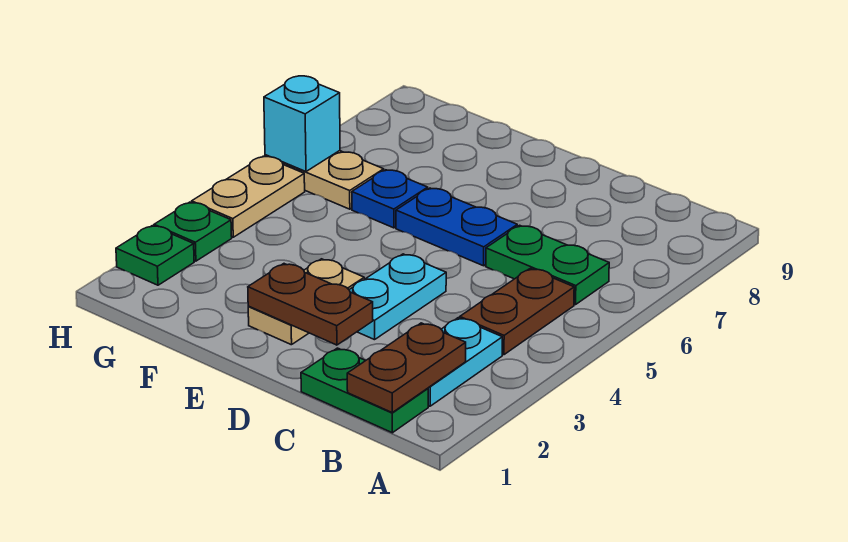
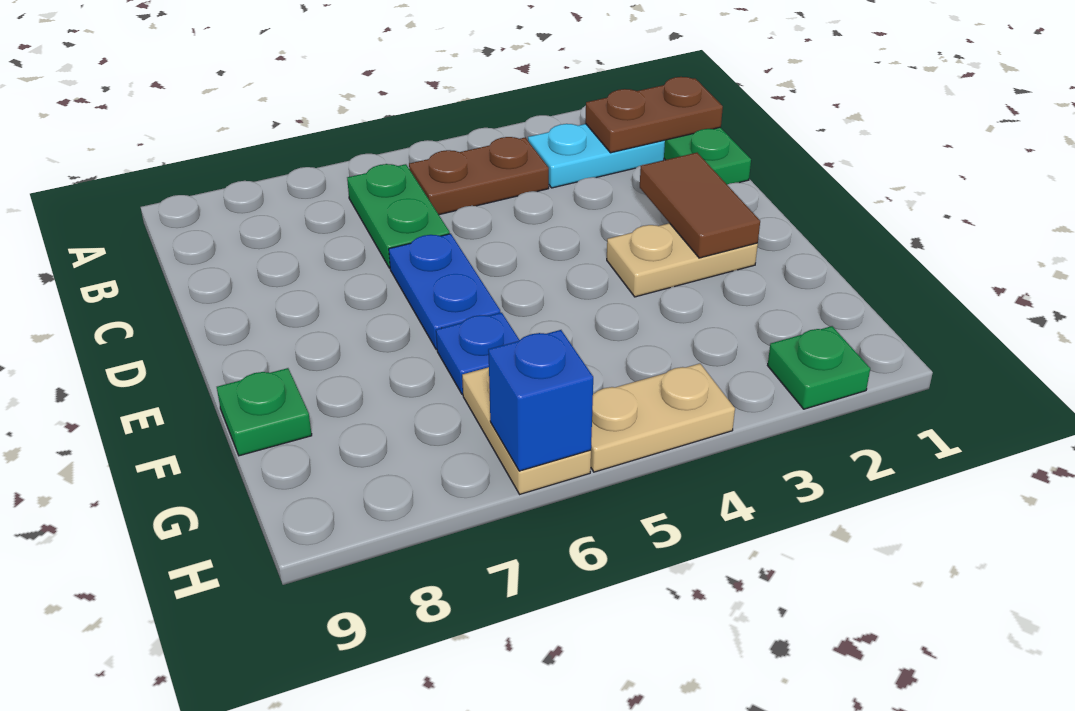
brown plate D2:E2 level 2 -> brown tile D2:E2 level 2
cyan plate D3:D4 level 1 -> none
green plate H3 level 1 -> green plate F9 level 1
cyan brick H6 level 2 -> blue brick H6 level 2

